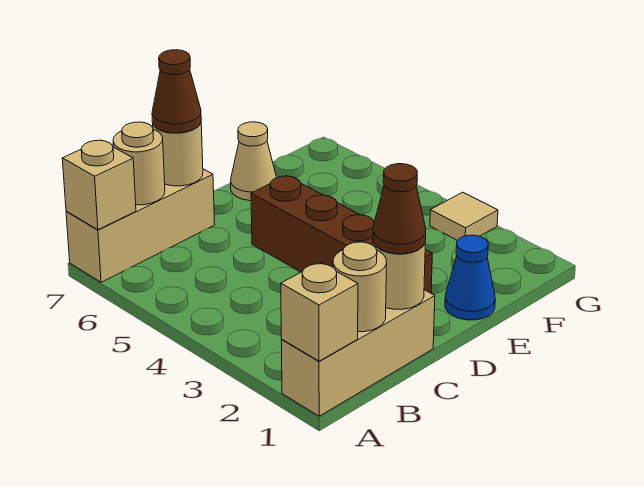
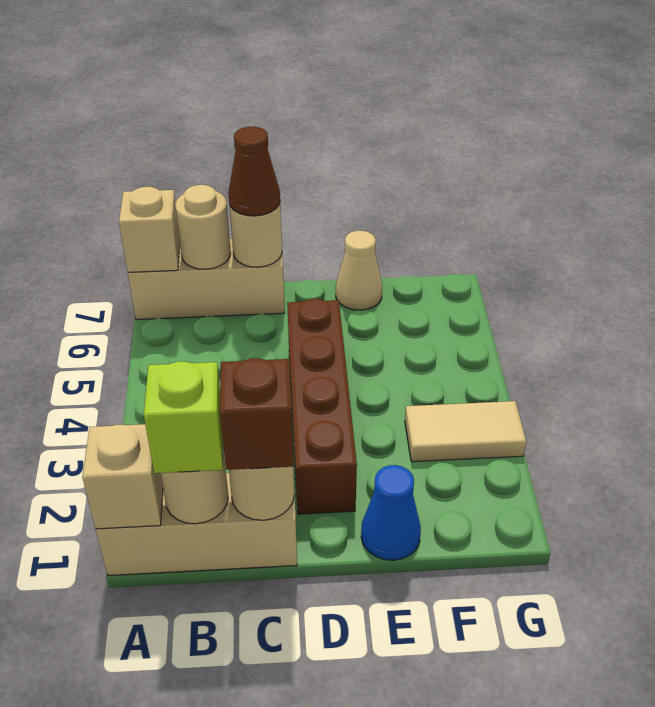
none -> lime brick B1 level 3
brown cone C1 level 3 -> brown brick C1 level 3
tan tile G3 level 1 -> tan tile F3:G3 level 1

